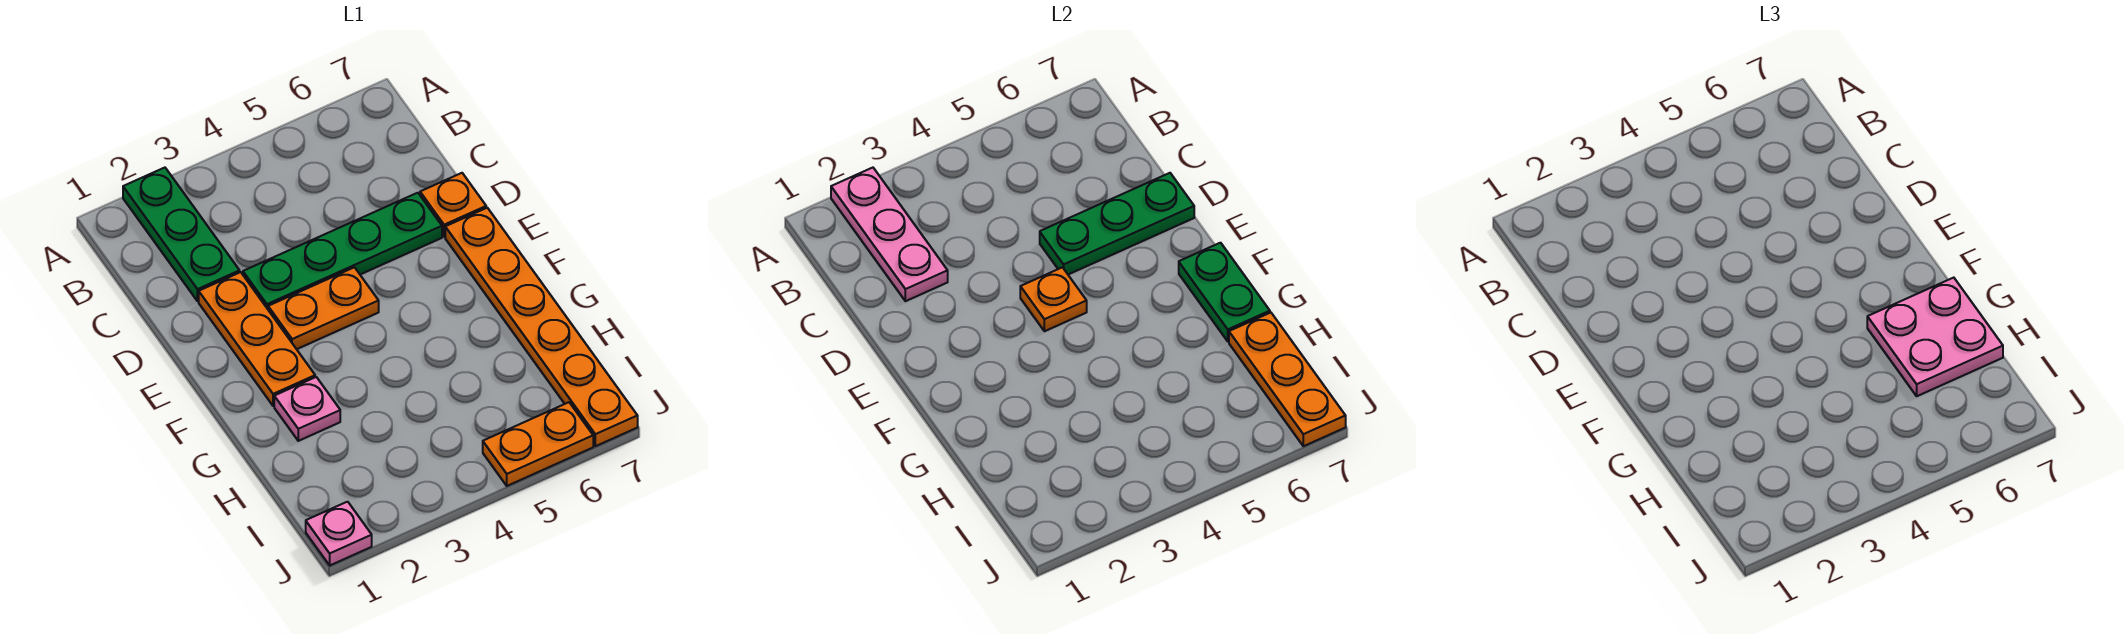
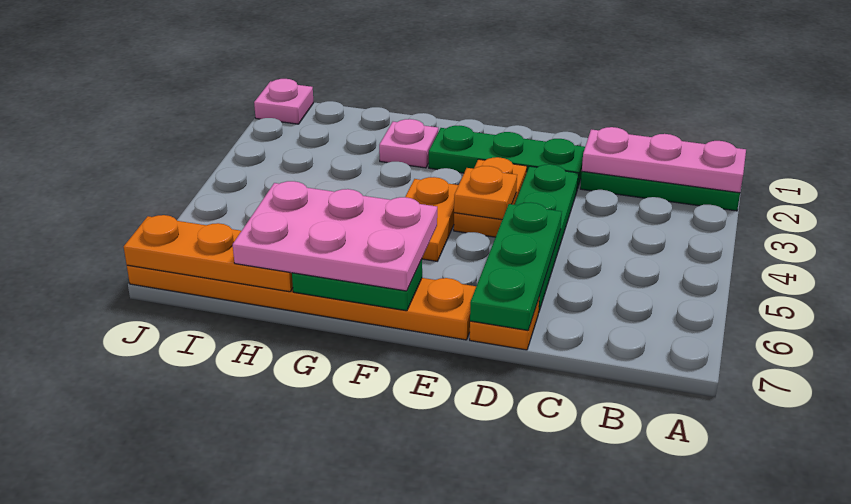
orange plate D2:F2 level 1 -> green plate D2:F2 level 1
pink plate G6:H7 level 3 -> pink plate F6:H7 level 3
orange plate J5:J6 level 1 -> orange plate F4:F5 level 1

